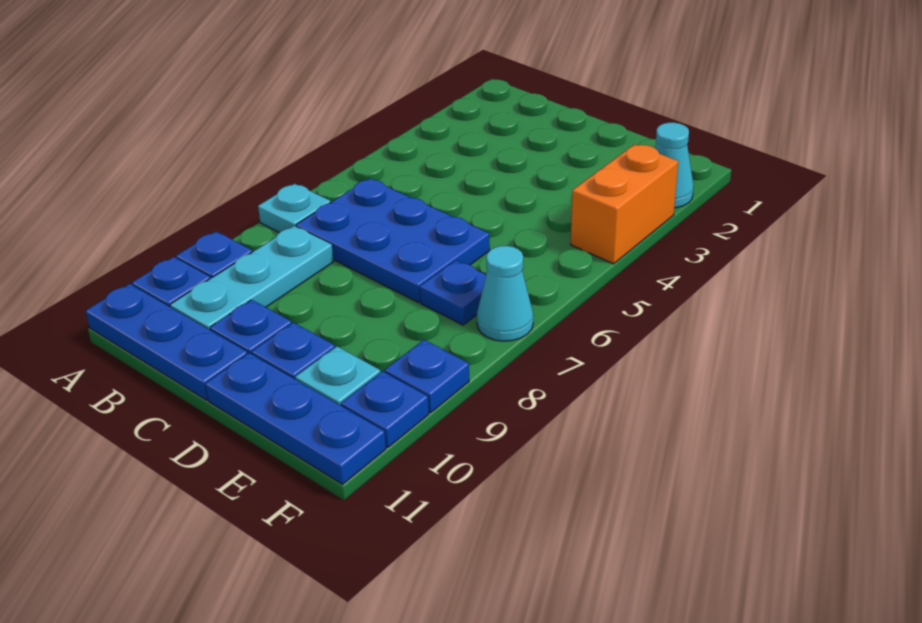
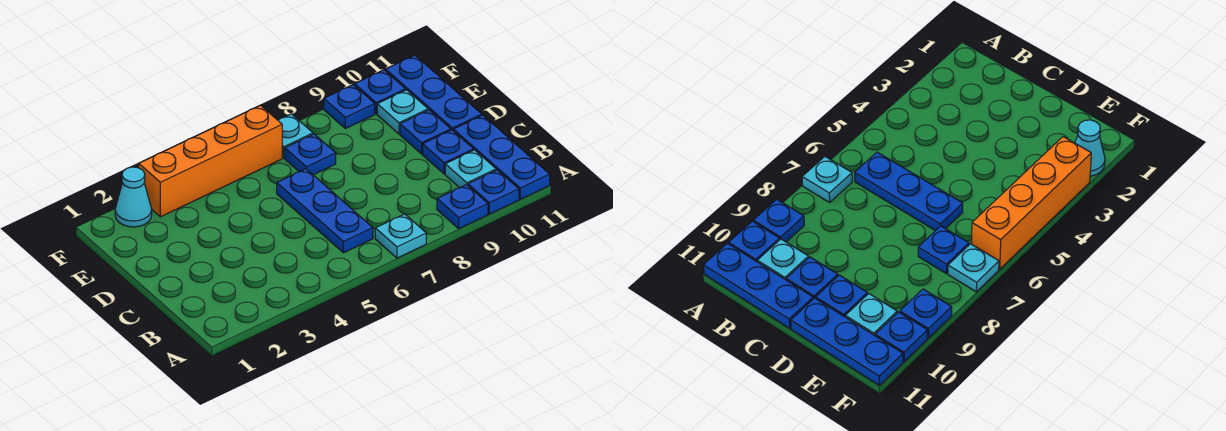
blue plate B6:D7 level 1 -> blue plate B6:D6 level 1
cyan plate B8:B10 level 1 -> cyan plate B10 level 1
orange brick F3:F4 level 1 -> orange brick F3:F6 level 1
cyan cone F7 level 1 -> cyan plate F7 level 1

